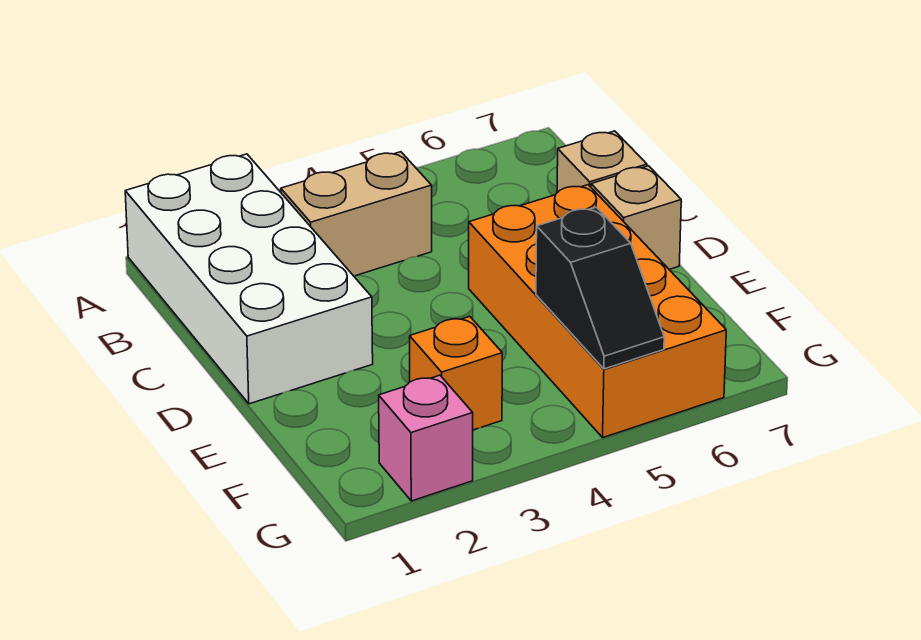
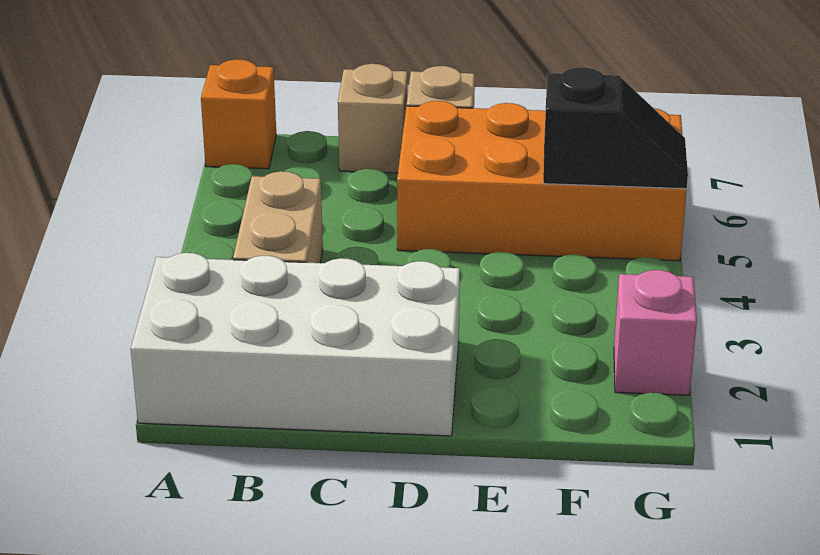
orange brick F3 level 1 -> orange brick A7 level 1

